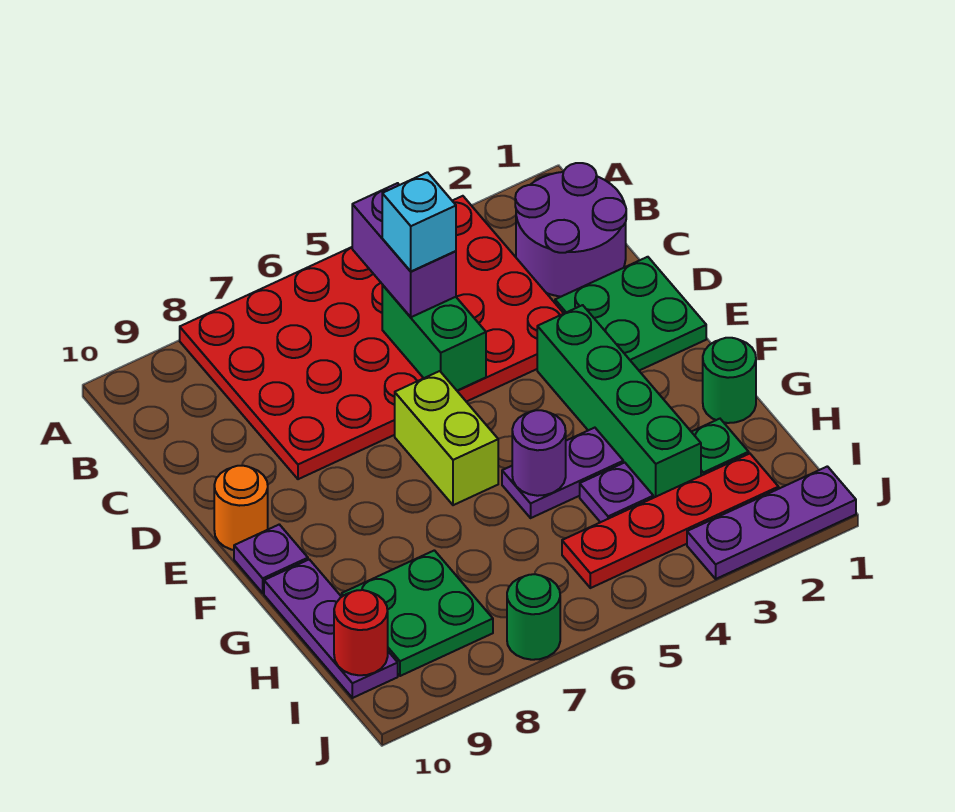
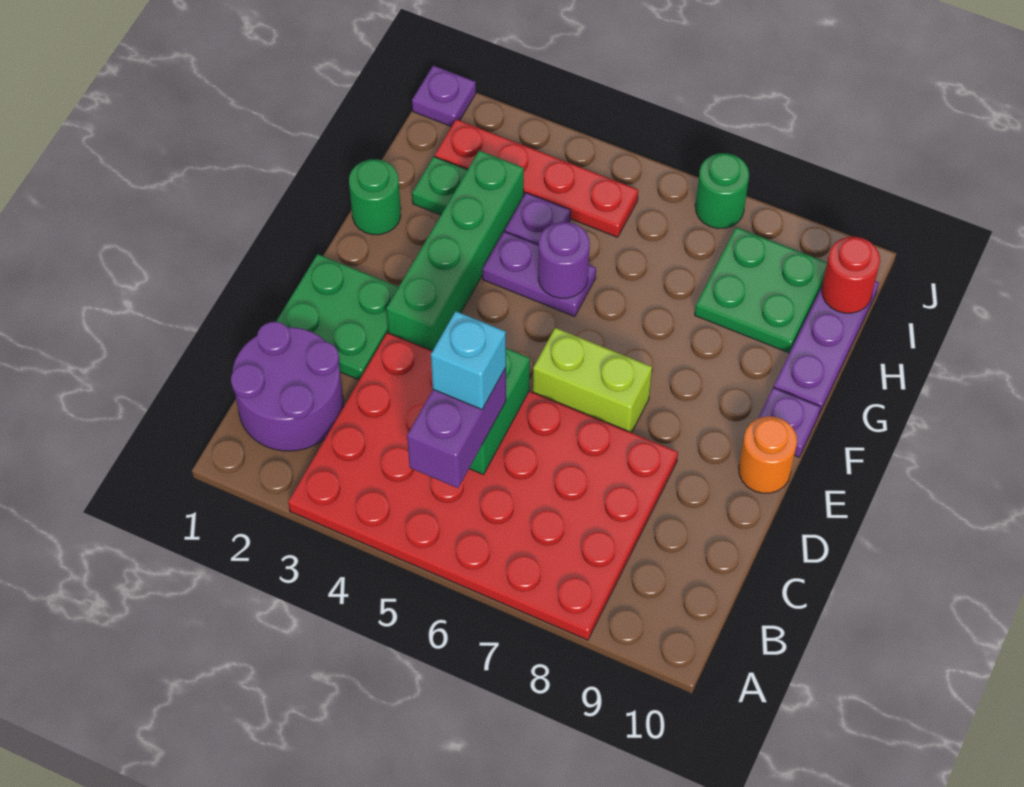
lime brick E6:F6 level 1 -> lime brick E6:E7 level 1
purple plate J1:J3 level 1 -> purple plate J1 level 1

